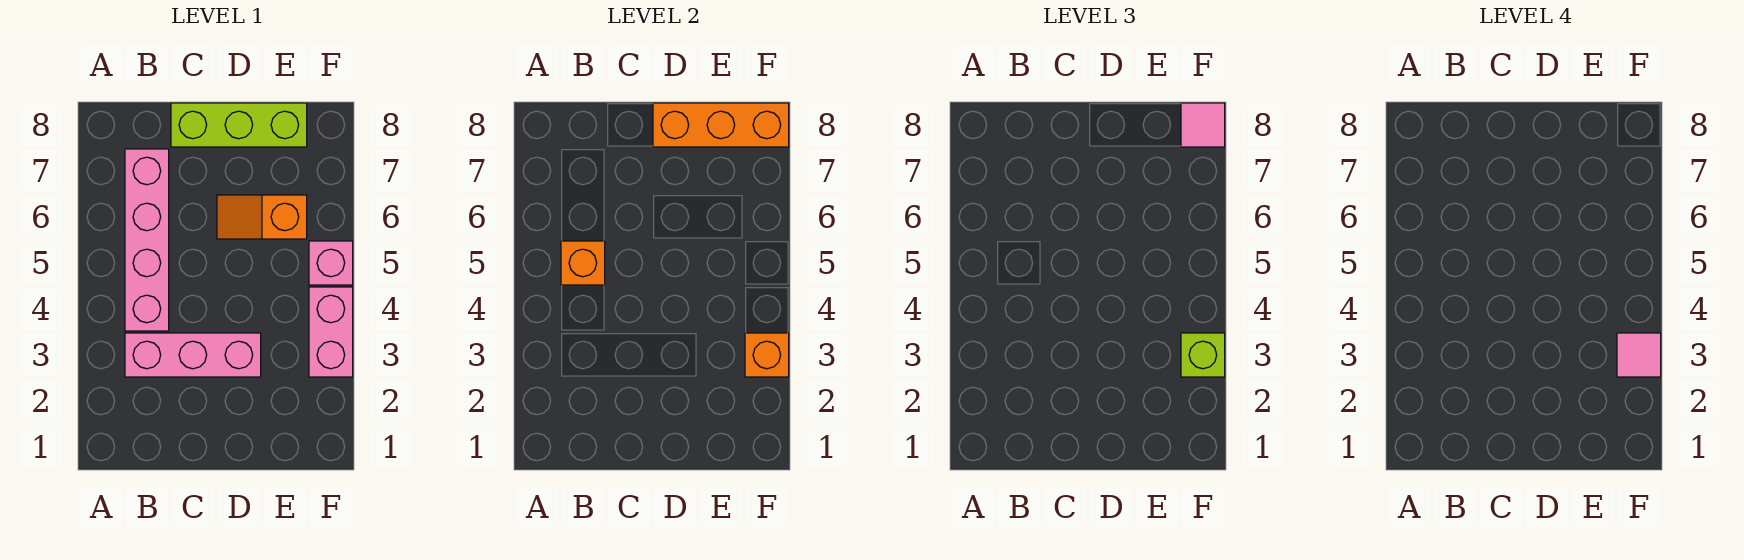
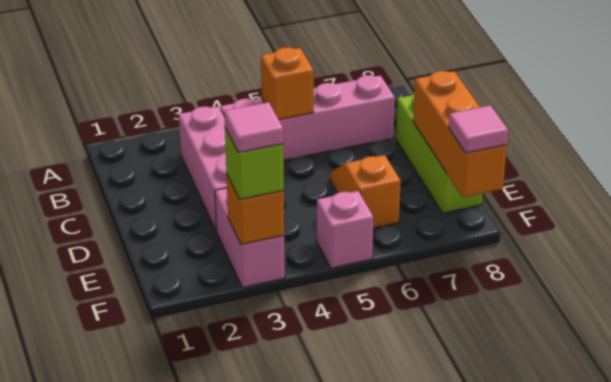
pink brick F3:F4 level 1 -> pink brick E3:F3 level 1

